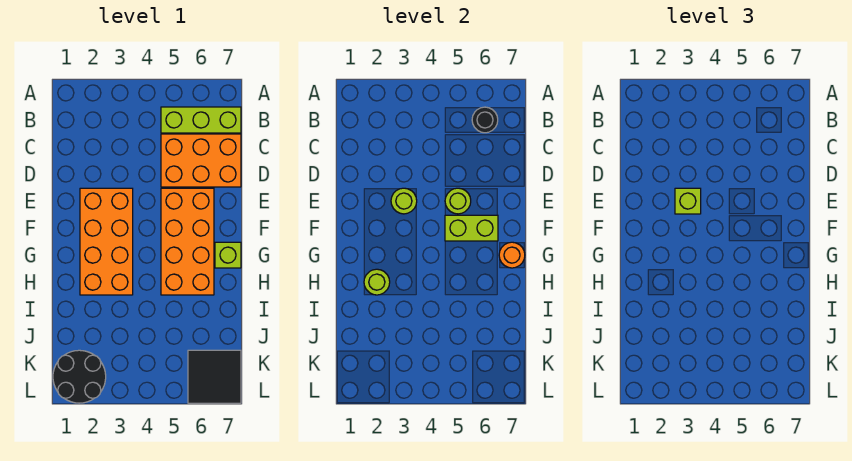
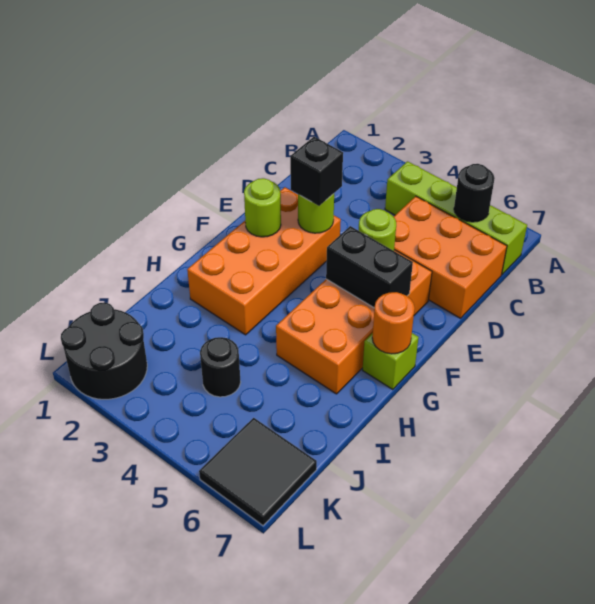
lime brick B5:B7 level 1 -> lime brick B4:B7 level 1
lime brick E3 level 3 -> black brick E3 level 3
lime brick F5:F6 level 2 -> black brick F5:F6 level 2
lime round brick H2 level 2 -> lime round brick F2 level 2
none -> black round brick J4 level 1

